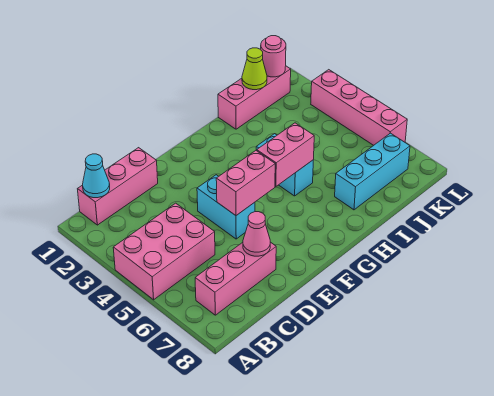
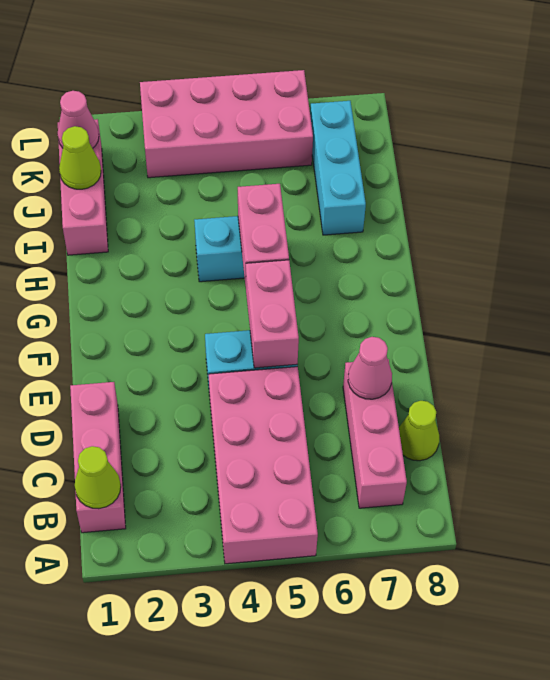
pink brick A4:C5 level 1 -> pink brick A4:D5 level 1
cyan cone B1 level 2 -> lime cone B1 level 2
none -> lime cone C8 level 1
pink round brick K1 level 2 -> pink cone K1 level 2
pink brick L3:L6 level 1 -> pink brick K3:L6 level 1

